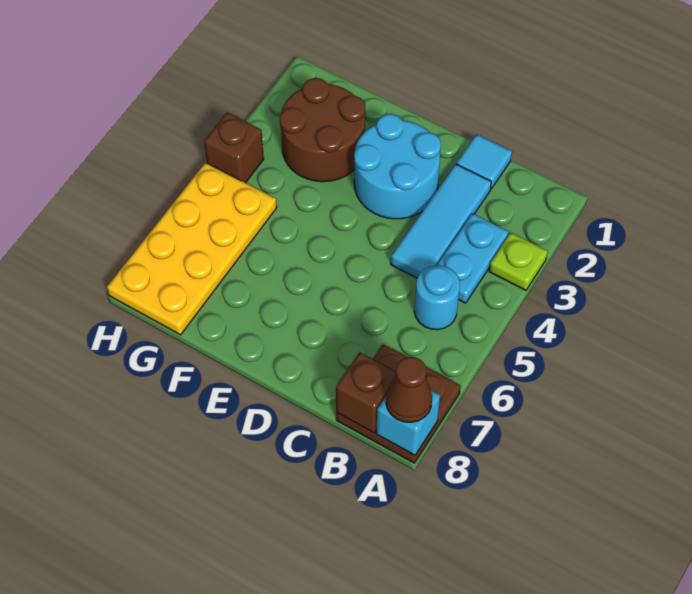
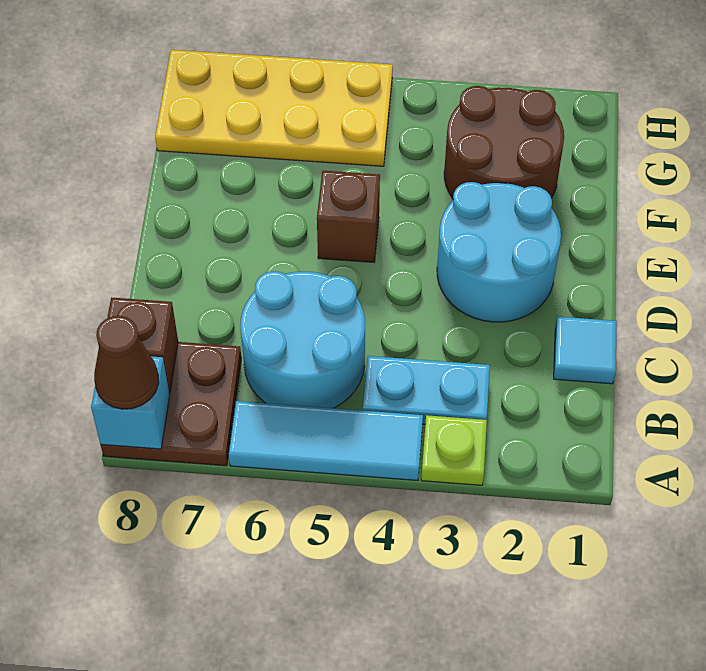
cyan round brick B5 level 1 -> cyan round brick B5:C6 level 1
cyan tile C2:C4 level 1 -> cyan tile A4:A6 level 1
brown brick H4 level 1 -> brown brick E5 level 1

